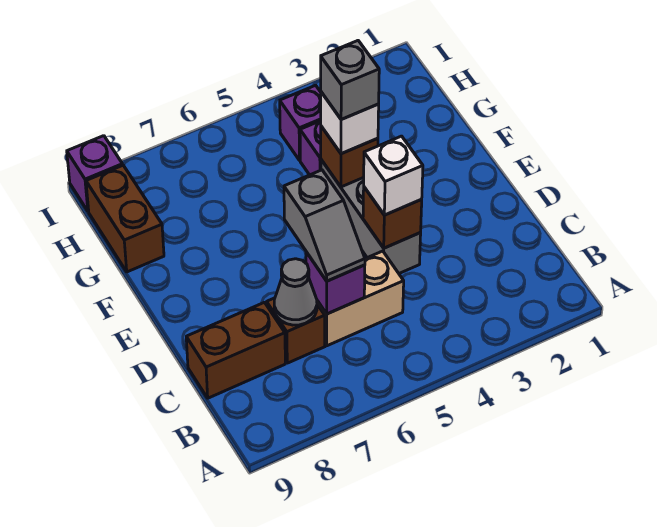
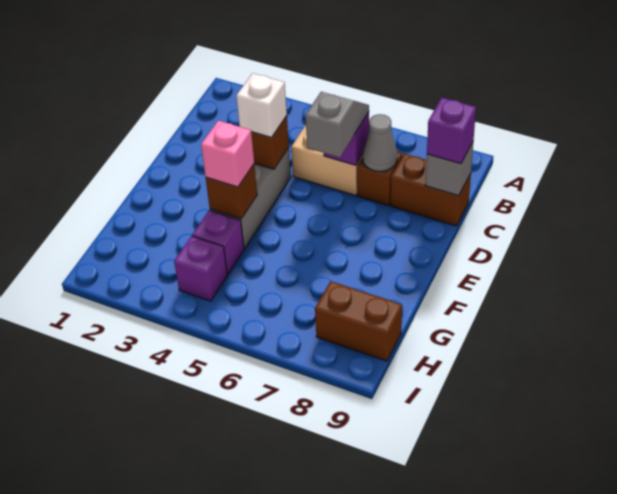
white brick F4 level 3 -> pink brick F4 level 3
grey brick F4 level 4 -> grey brick C9 level 2
brown brick G9:H9 level 1 -> brown brick H8:H9 level 1
purple brick I9 level 1 -> purple brick C9 level 3

